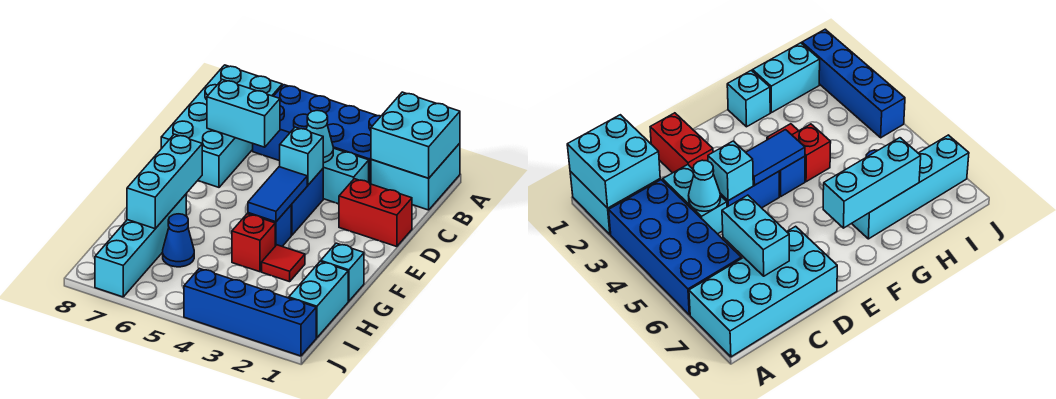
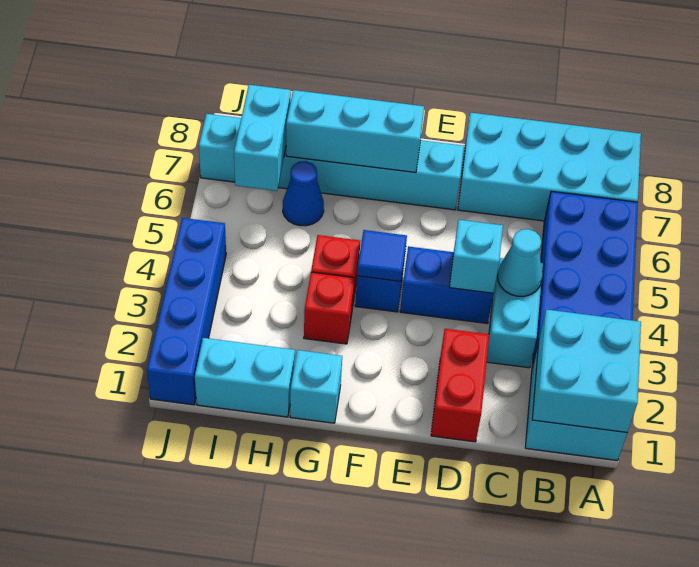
cyan brick C6:C7 level 2 -> cyan brick I6:I7 level 2
blue tile E4:F4 level 2 -> blue tile F4 level 2
red tile G3 level 1 -> red brick G3 level 1
cyan brick G7:J7 level 1 -> cyan brick E7:J7 level 1

